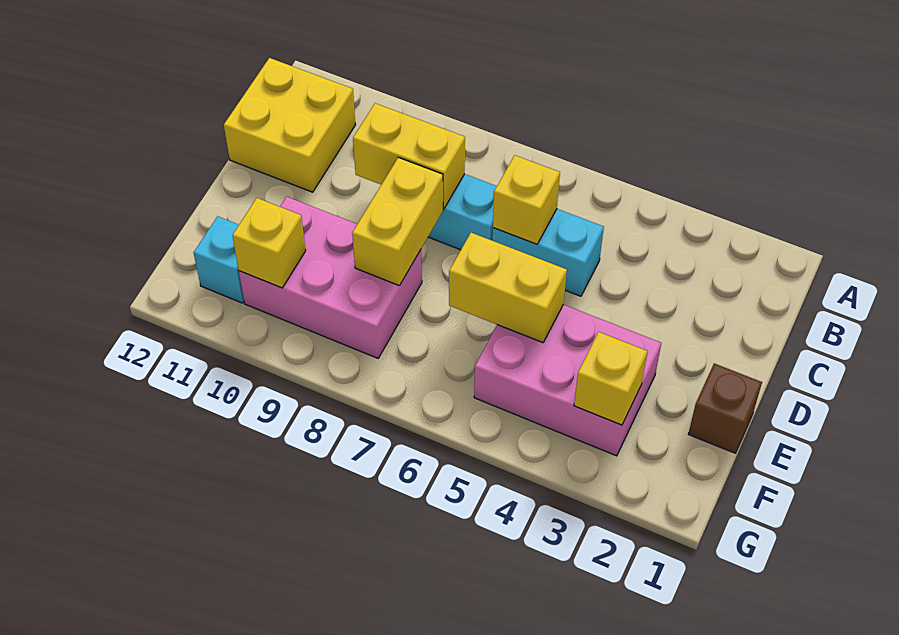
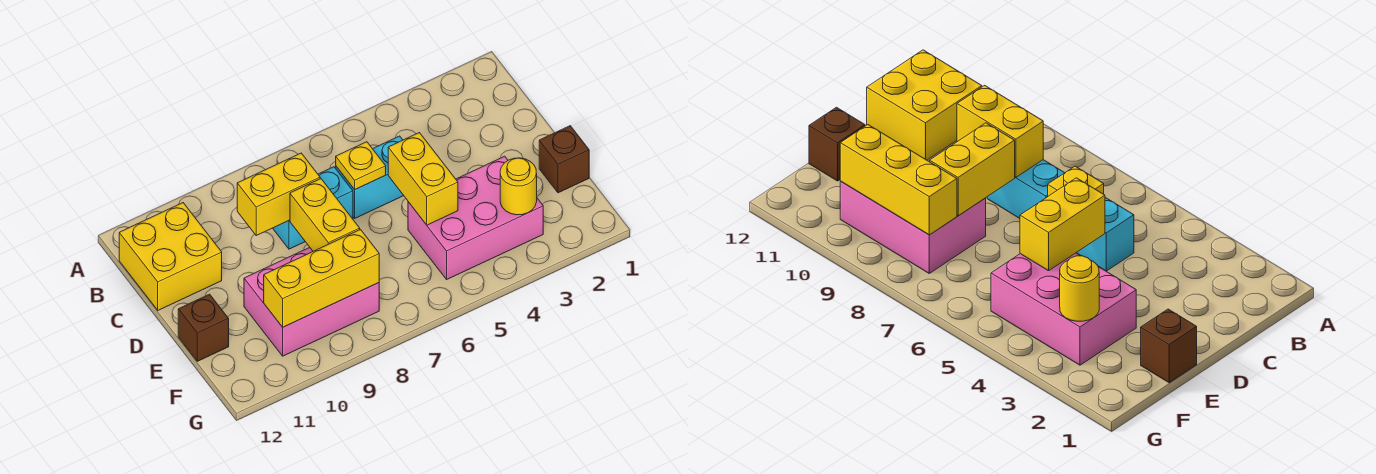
yellow brick C6 level 2 -> yellow plate C6 level 2
yellow brick E5:E6 level 2 -> yellow brick D5:E5 level 2
none -> brown brick E12 level 1
yellow brick F3 level 2 -> yellow round brick F3 level 2
yellow brick F10 level 2 -> yellow brick F8:F10 level 2
cyan brick F11 level 1 -> none

